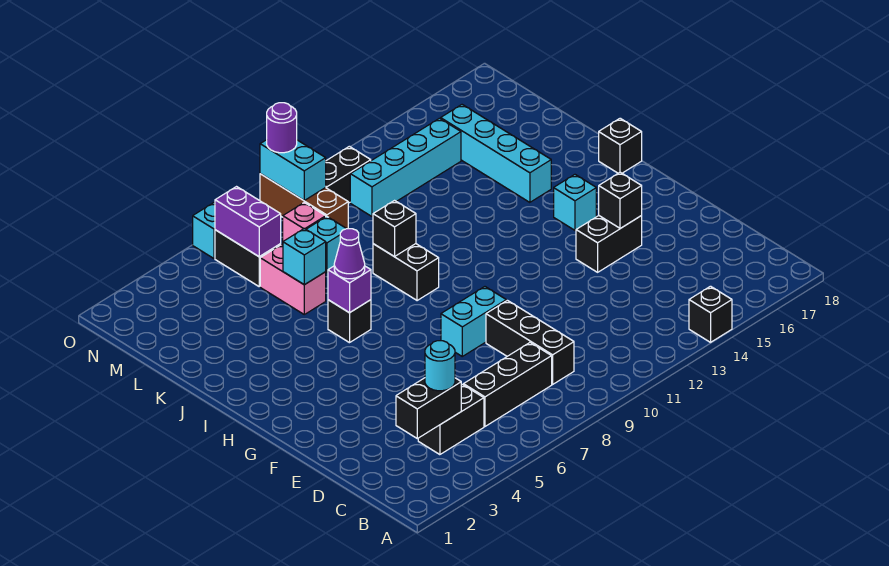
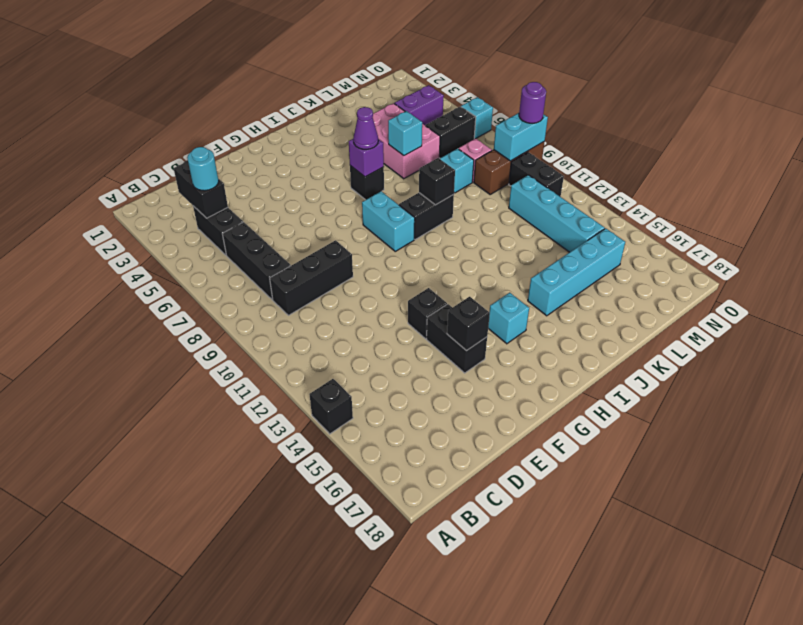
cyan brick F8:F9 level 1 -> cyan brick H8:H9 level 1
black brick I18 level 1 -> black brick F13 level 1
pink brick K6:L6 level 1 -> pink brick K4:L6 level 1
purple brick M6:N6 level 2 -> purple brick M4:N4 level 1

